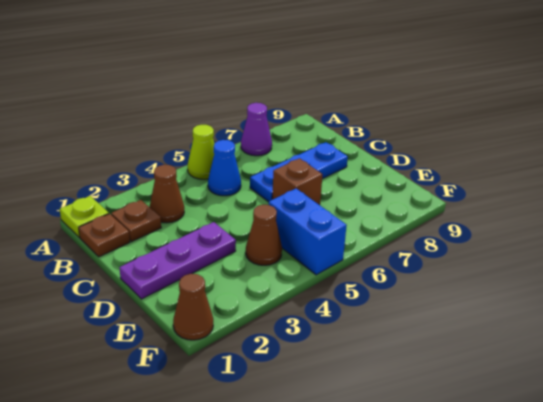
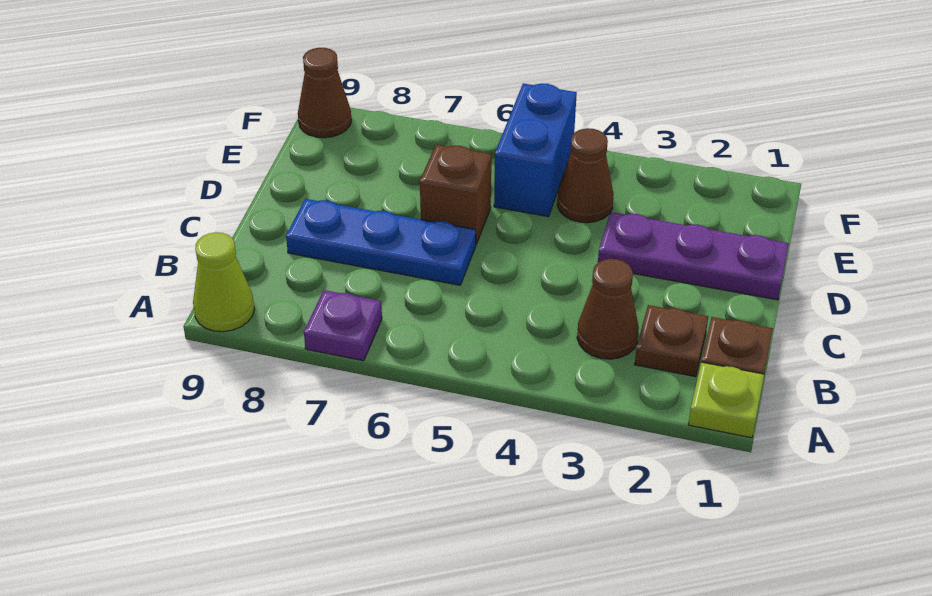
lime cone A5 level 1 -> lime cone A9 level 1
purple cone A7 level 1 -> purple plate A7 level 1
blue cone B5 level 1 -> none
brown cone F1 level 1 -> brown cone F9 level 1

